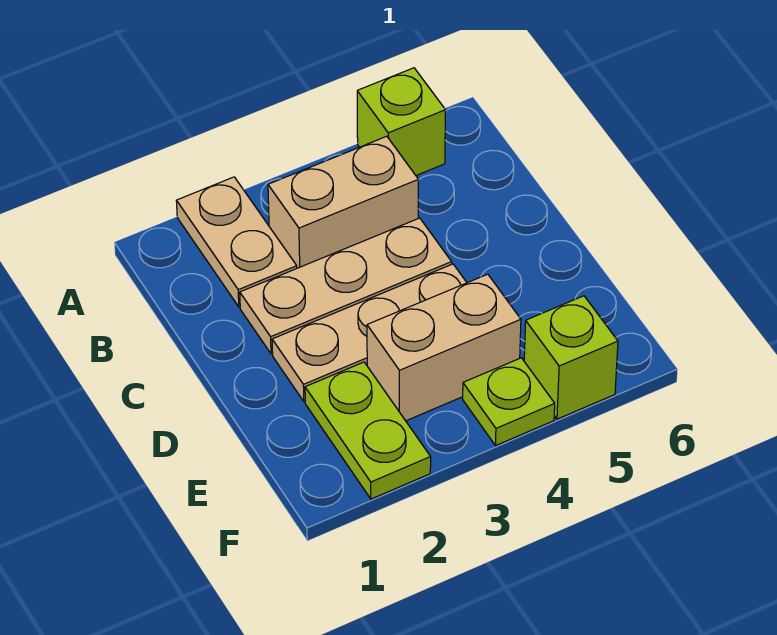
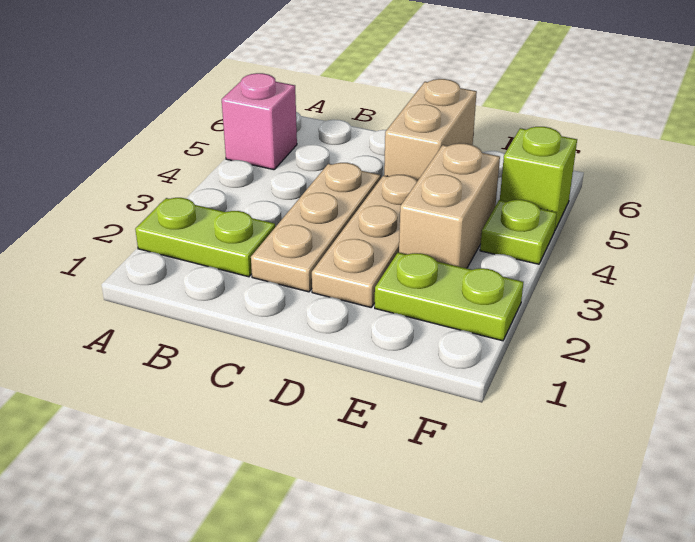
tan plate A2:B2 level 1 -> lime plate A2:B2 level 1
lime brick A5 level 1 -> pink brick A5 level 1
tan brick B3:B4 level 1 -> tan brick D5:D6 level 1

